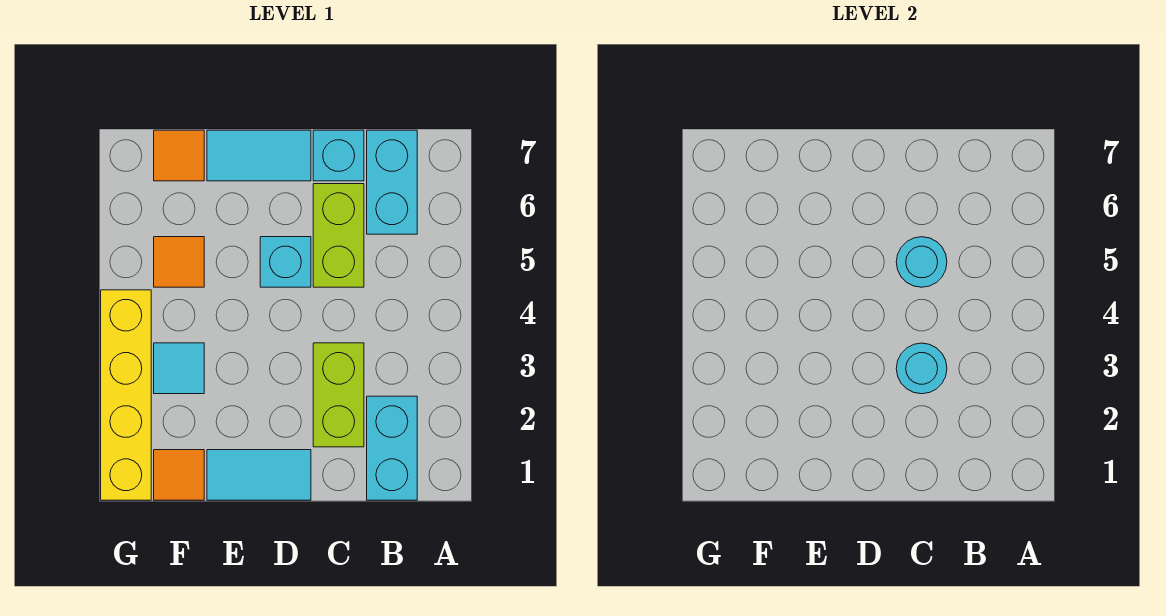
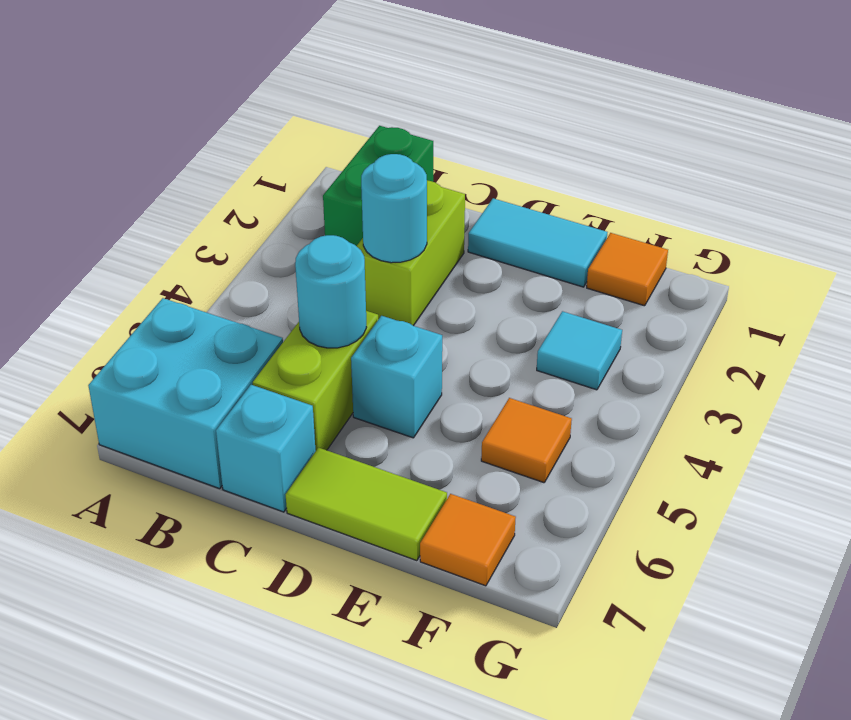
cyan brick B1:B2 level 1 -> green brick B1:B2 level 1
cyan brick B6:B7 level 1 -> cyan brick A6:B7 level 1
cyan tile D7:E7 level 1 -> lime tile D7:E7 level 1
yellow brick G1:G4 level 1 -> none

